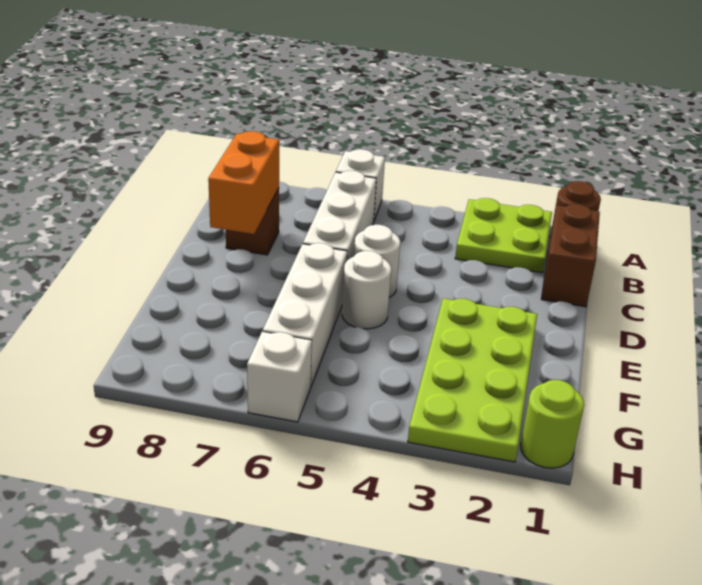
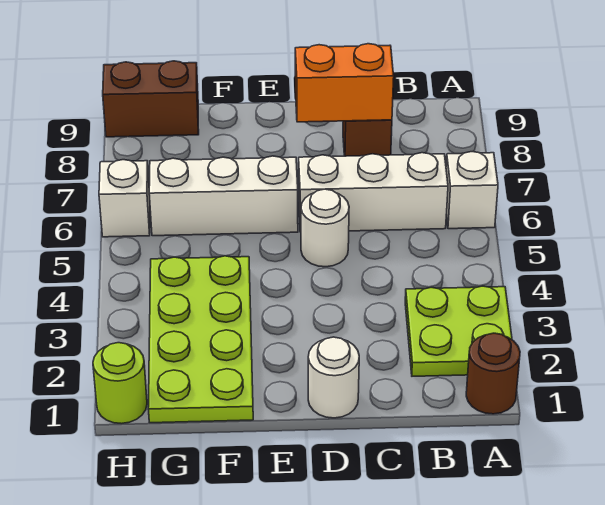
brown brick B1:C1 level 1 -> brown brick G9:H9 level 1
lime plate E2:H3 level 1 -> lime plate F1:G4 level 1
white round brick E5 level 1 -> white round brick D1 level 1

